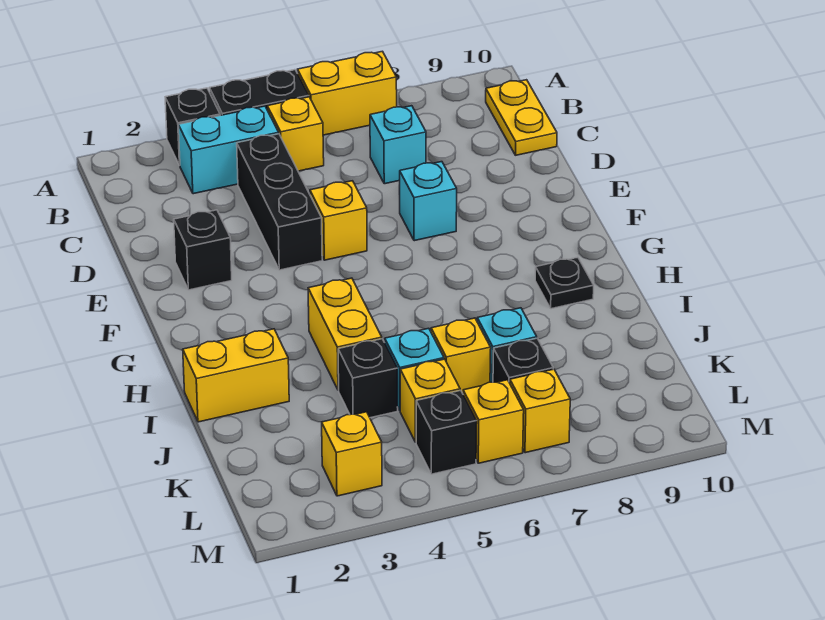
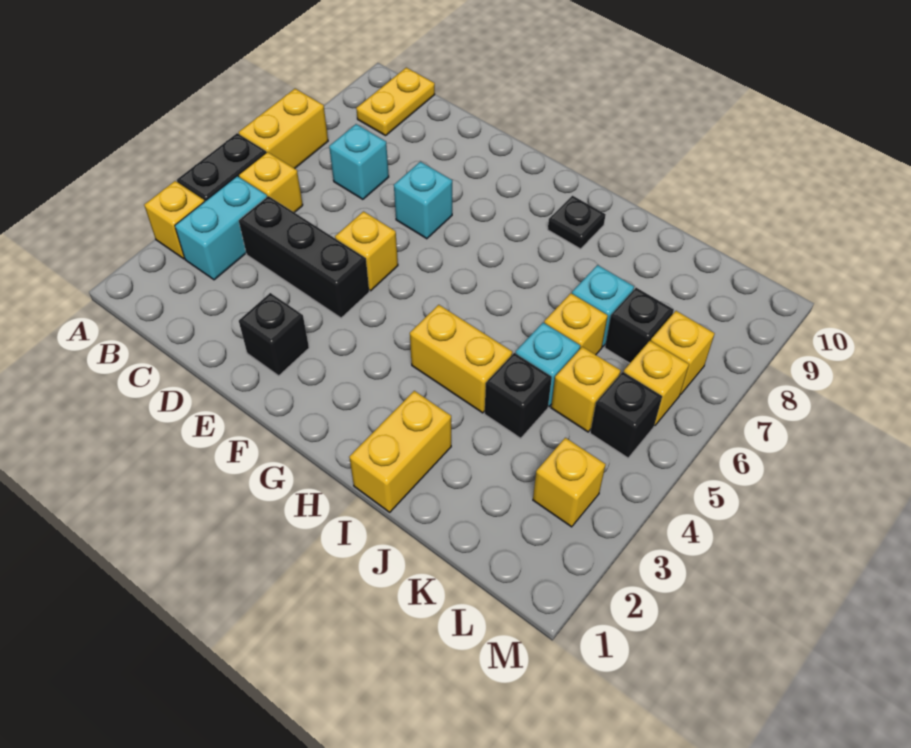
black brick A3 level 1 -> yellow brick A3 level 1
yellow plate B10:C10 level 1 -> yellow plate B9:B10 level 1

